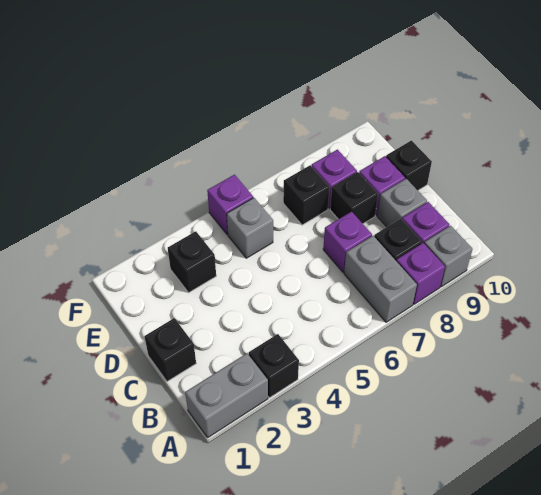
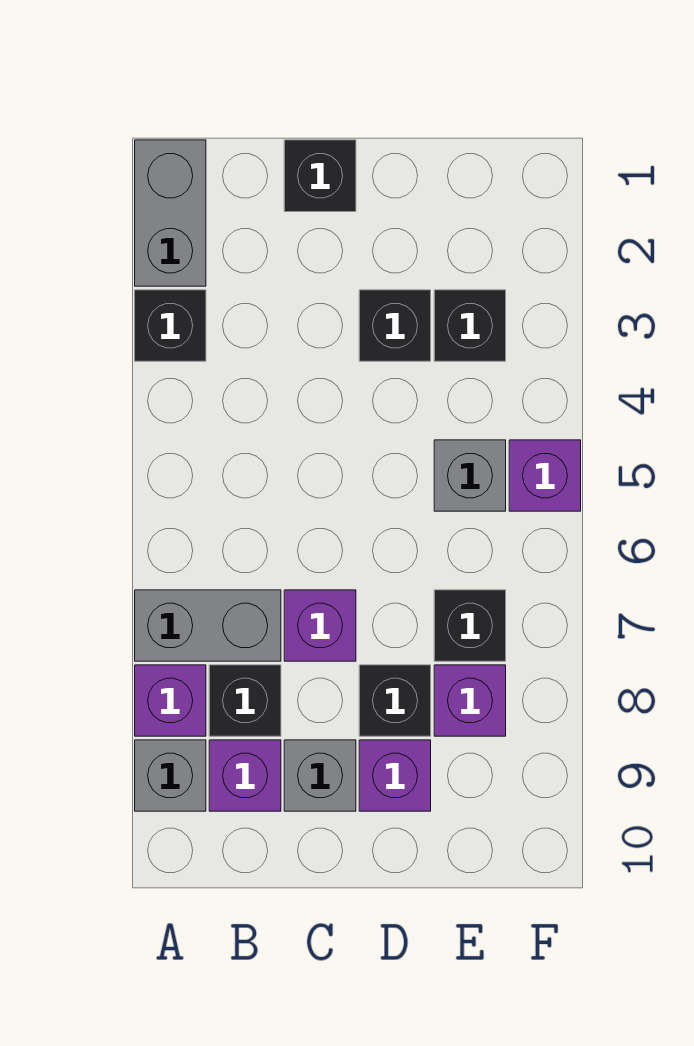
black brick D10 level 1 -> black brick D3 level 1

